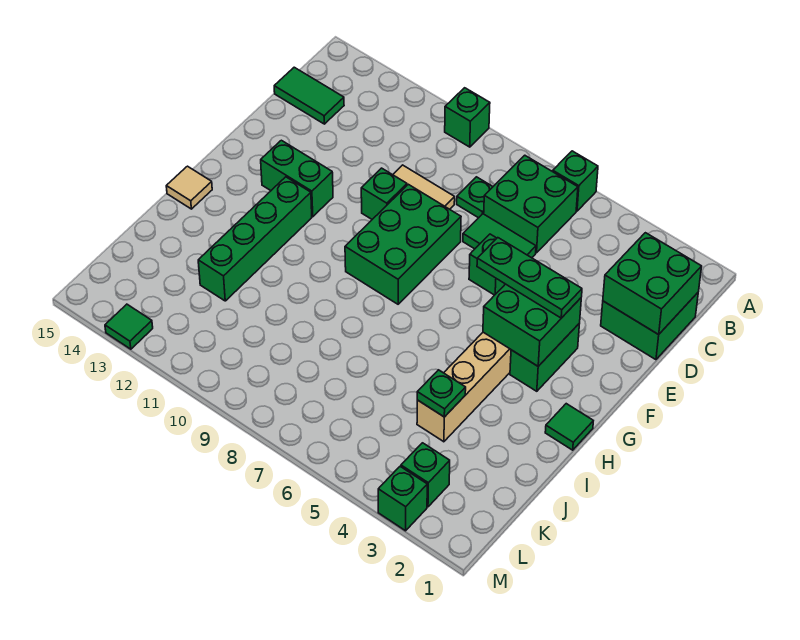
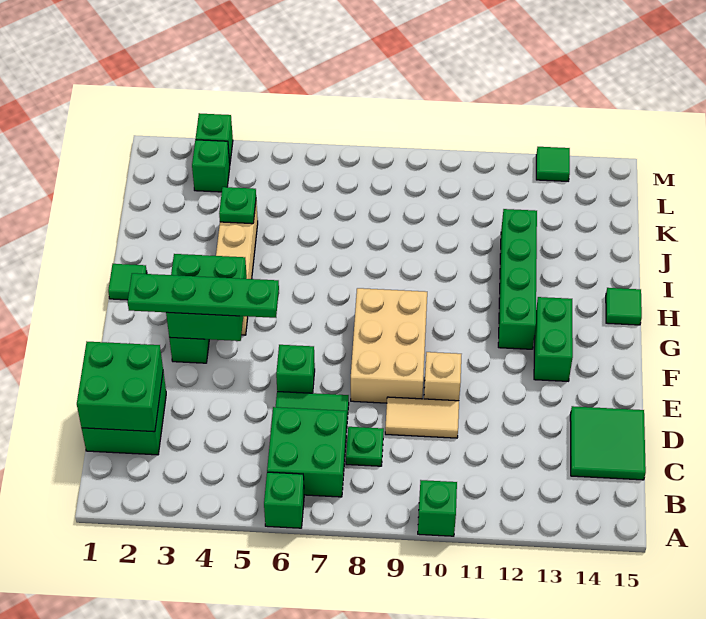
green tile C14:C15 level 1 -> green tile C14:D15 level 1
green brick E8:G9 level 1 -> tan brick E8:G9 level 1
green brick E10 level 1 -> tan brick E10 level 1
green plate F3:F5 level 3 -> green plate F2:F5 level 3
green brick F12:F13 level 1 -> green brick F13:G13 level 1
tan tile H15 level 1 -> green tile H15 level 1

